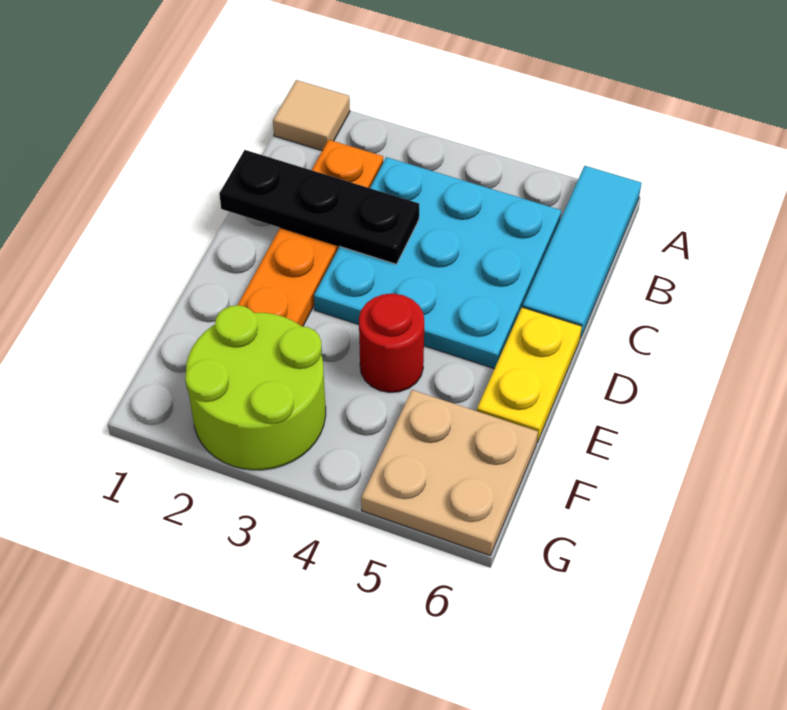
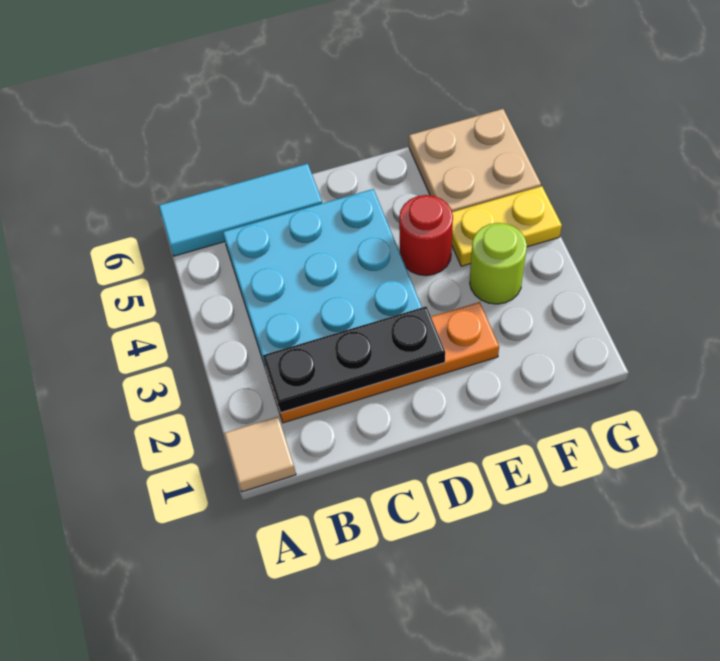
black plate C1:C3 level 2 -> black plate B2:D2 level 2
yellow plate D6:E6 level 1 -> yellow plate F4:G4 level 1
lime round brick F2:G3 level 1 -> lime round brick F3 level 1

